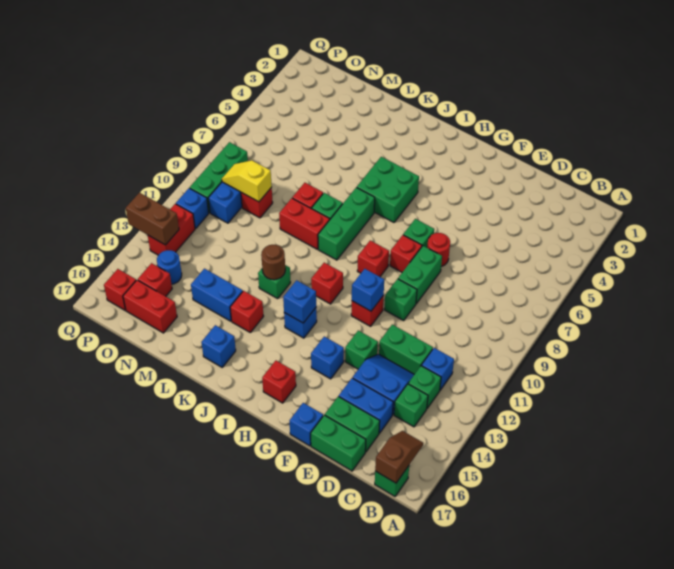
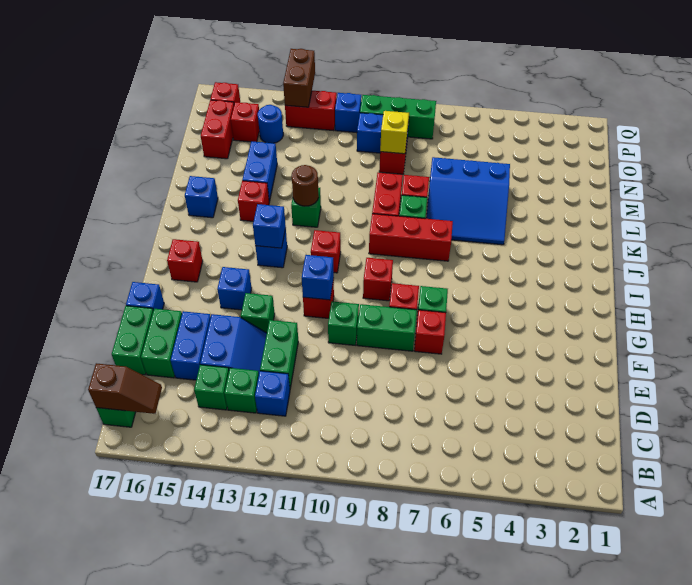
red round brick F7 level 1 -> red brick F7 level 1
green brick I5:J6 level 1 -> none
green brick J7:J9 level 1 -> red brick J7:J9 level 1
none -> blue slope K5:M7 level 1 top M

